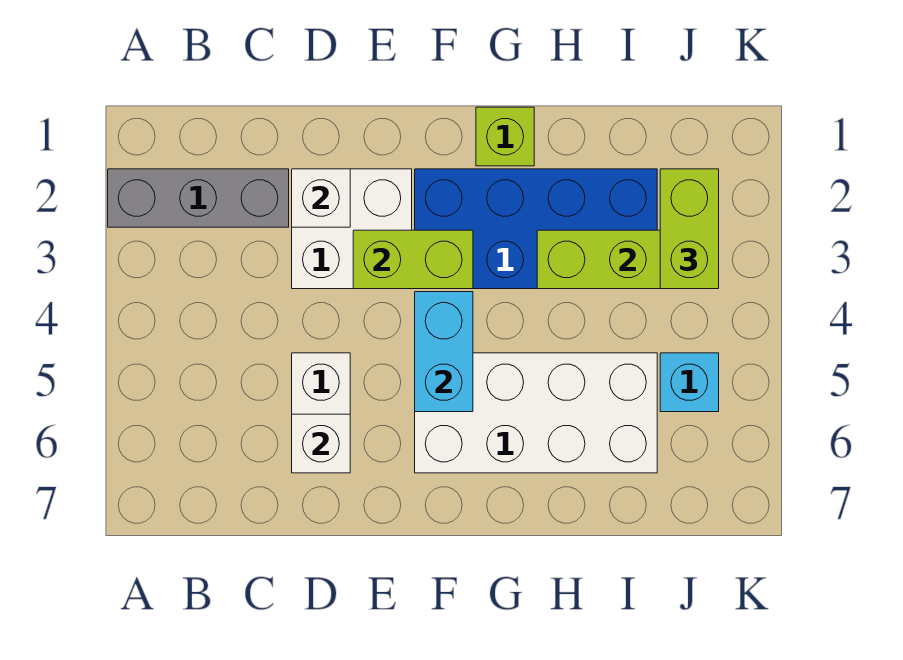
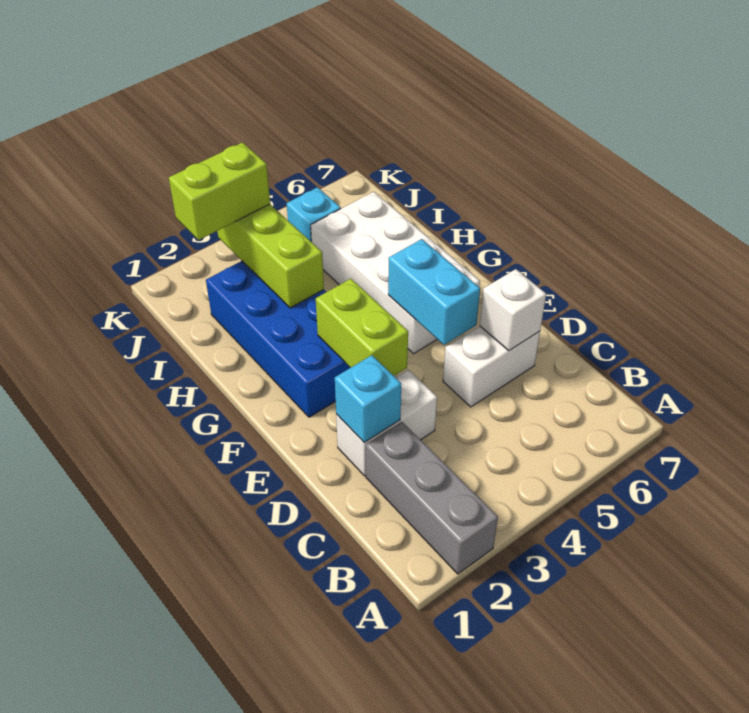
white brick D2:E3 level 1 -> white brick D2:D3 level 1
white brick D2 level 2 -> cyan brick D2 level 2
cyan brick F4:F5 level 2 -> cyan brick E5:F5 level 2
lime brick G1 level 1 -> none

